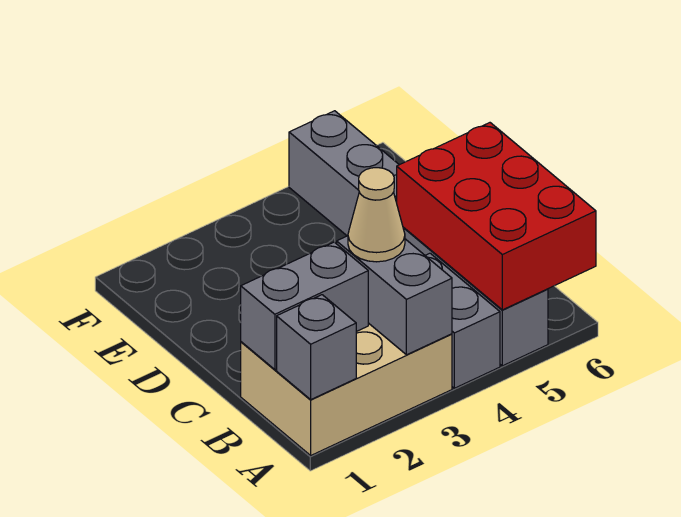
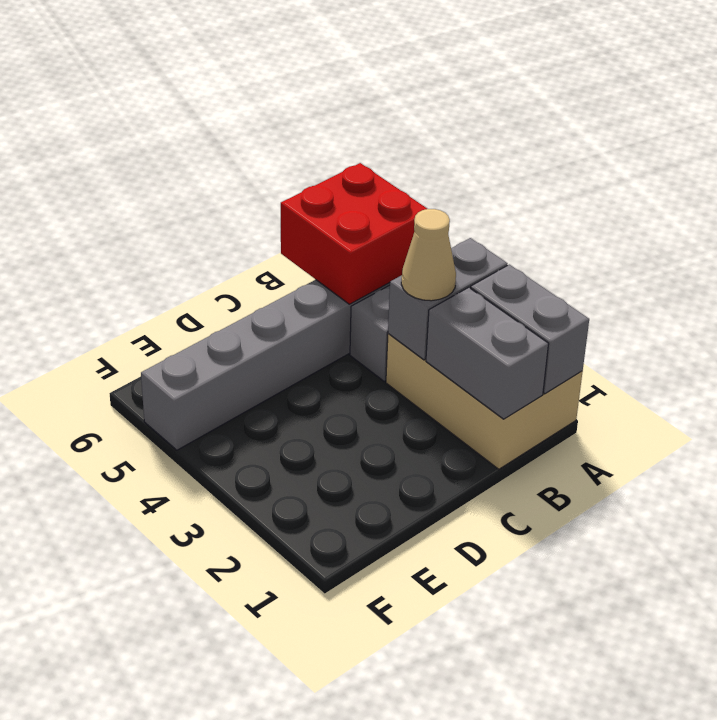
grey brick A1 level 2 -> grey brick A1:A2 level 2
red brick A5:C6 level 2 -> red brick A5:B6 level 2

